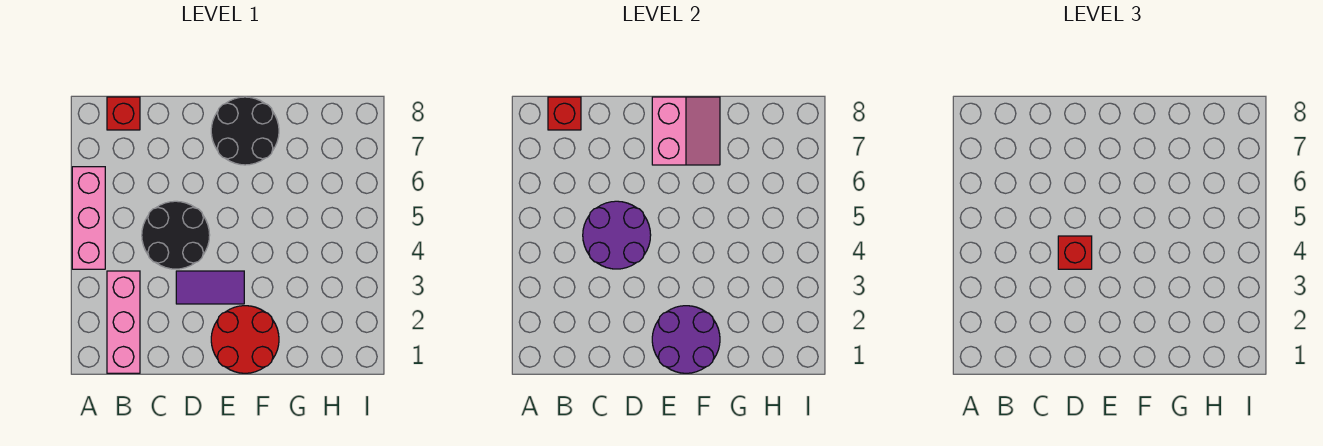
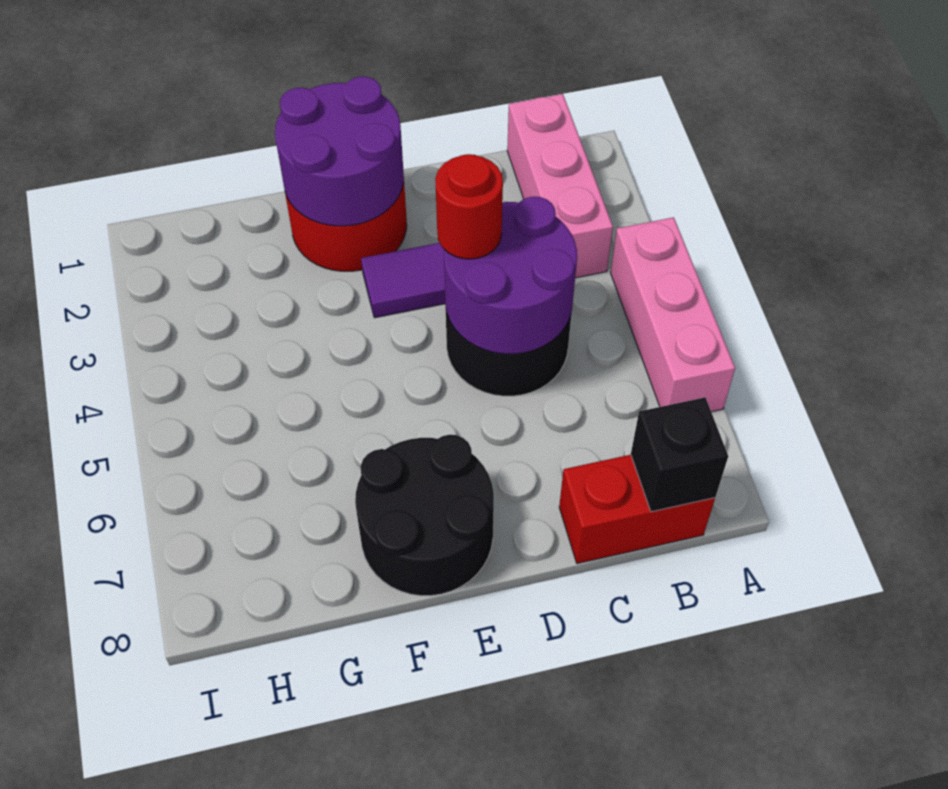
red brick B8 level 1 -> red brick B8:C8 level 1
red brick B8 level 2 -> black brick B8 level 2
red brick D4 level 3 -> red round brick D4 level 3
pink slope E7:F8 level 2 top E -> none

